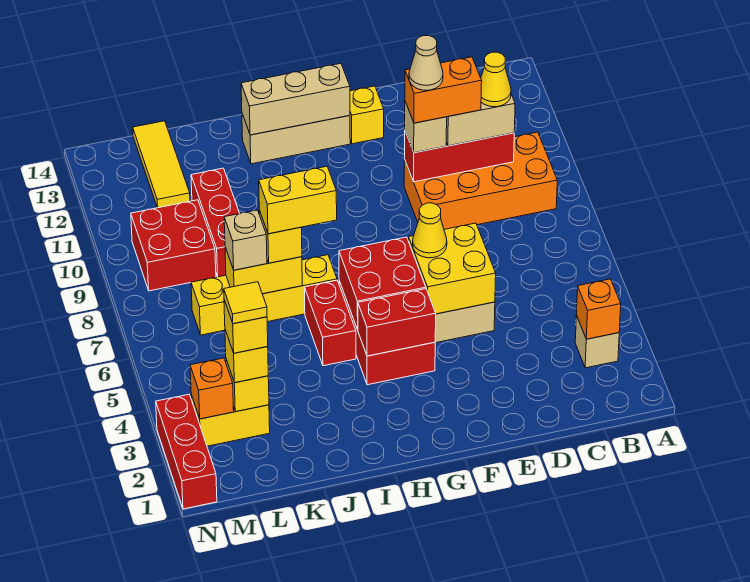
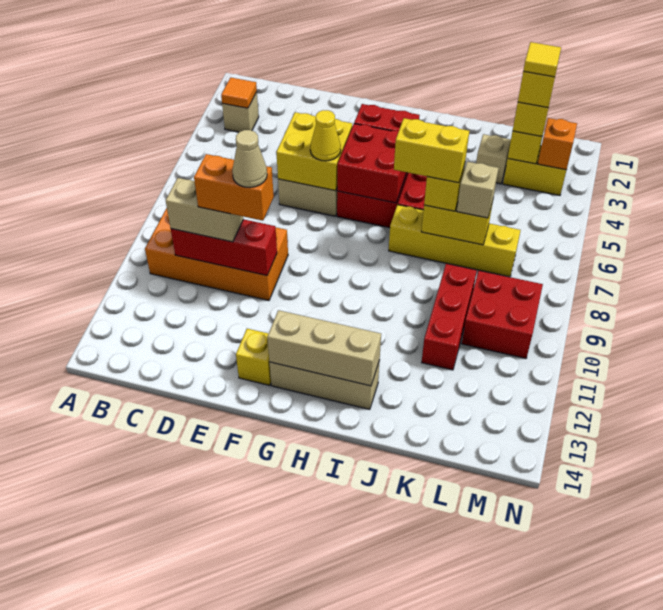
orange brick B3 level 2 -> orange tile B3 level 2
yellow cone C10 level 4 -> none
tan brick E10 level 3 -> tan brick K3 level 1
yellow tile L12:L14 level 1 -> none
red brick N1:N3 level 1 -> none

